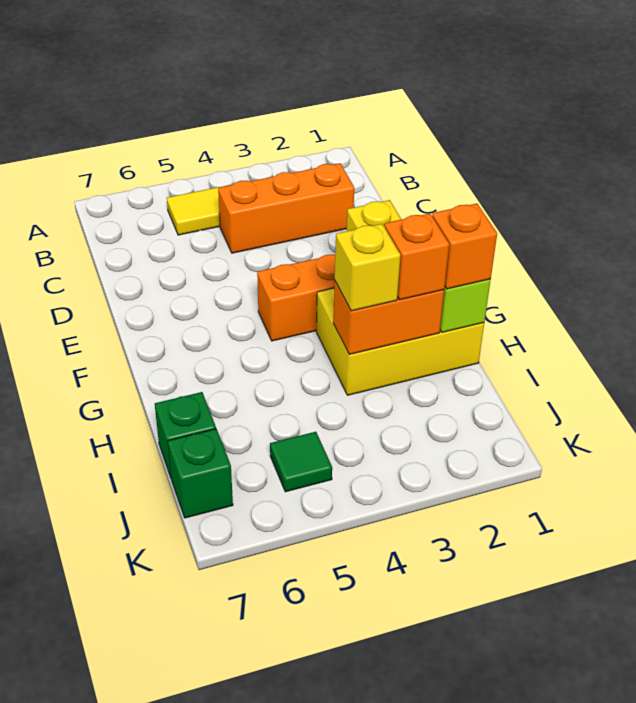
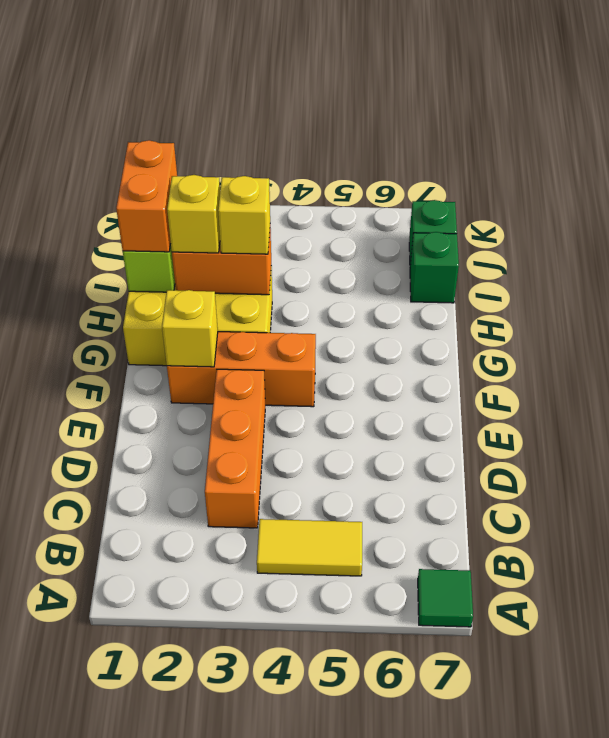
orange brick C2:C4 level 1 -> orange brick C3:E3 level 1
orange brick H1 level 3 -> orange brick H1:I1 level 3
orange brick H2 level 3 -> yellow brick H2 level 3
green tile J5 level 1 -> green tile A7 level 1

